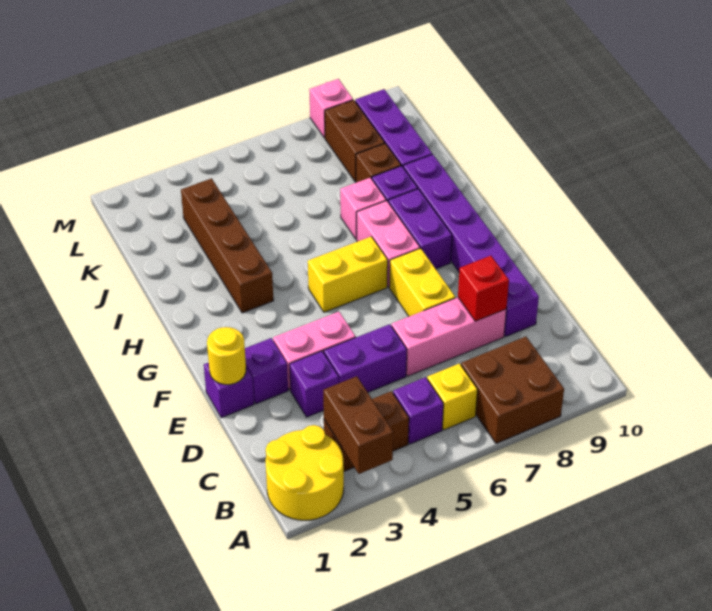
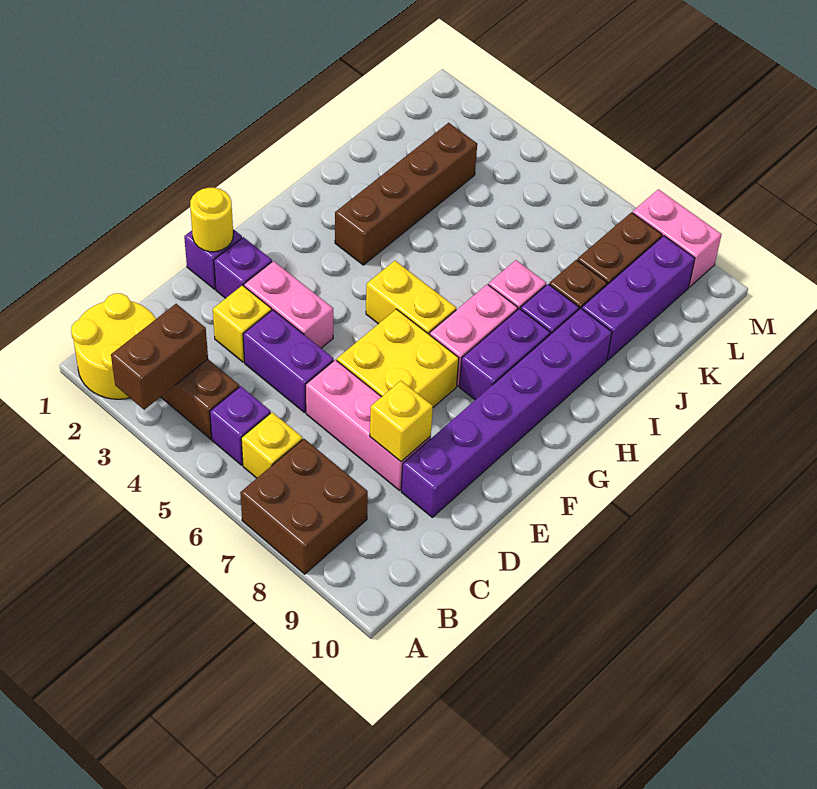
purple brick D3 level 1 -> yellow brick D3 level 1
red brick D8 level 2 -> yellow brick D8 level 2
yellow brick E7:F7 level 1 -> yellow brick E6:F7 level 1
pink brick M8 level 1 -> pink brick M8:M9 level 1

